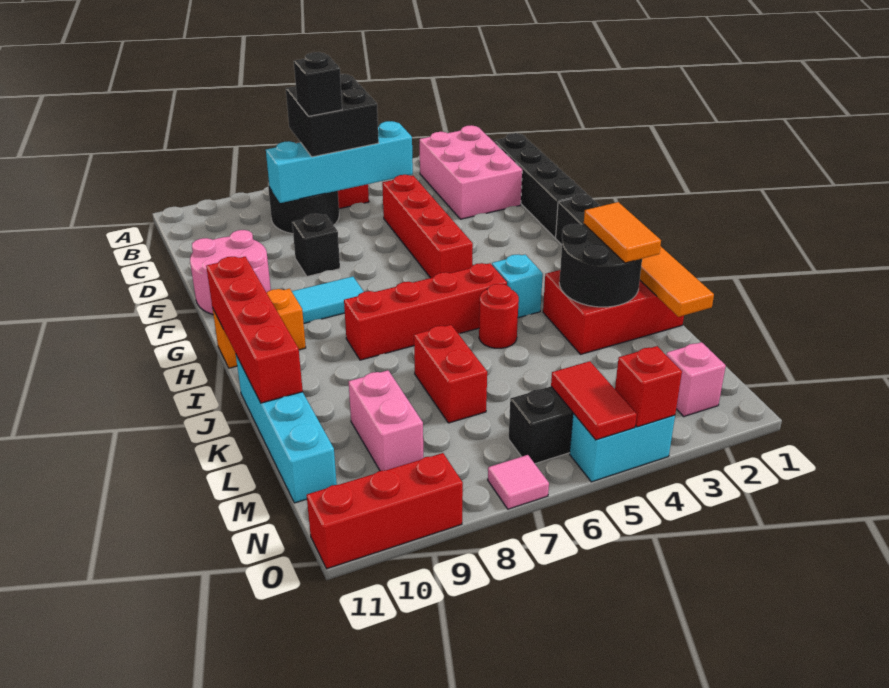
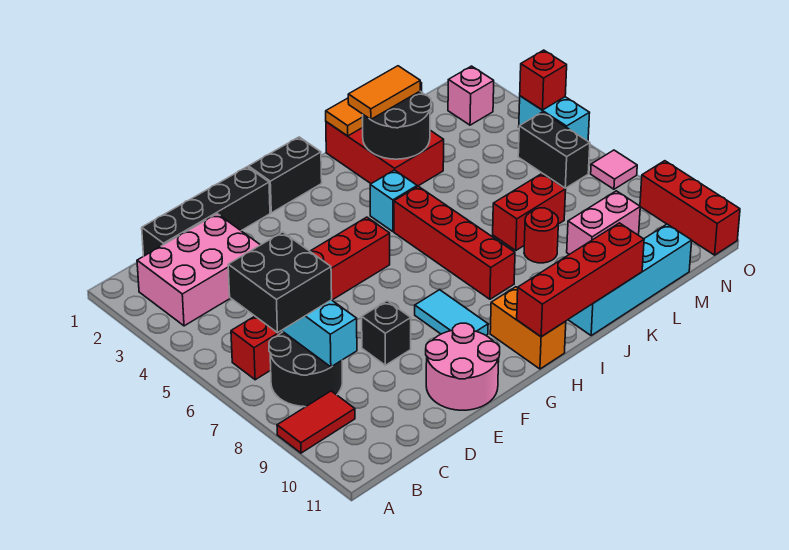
black brick C7 level 4 -> none
red round brick J5 level 1 -> red round brick K8 level 1
red tile N5:O5 level 2 -> red tile A9:B9 level 1

